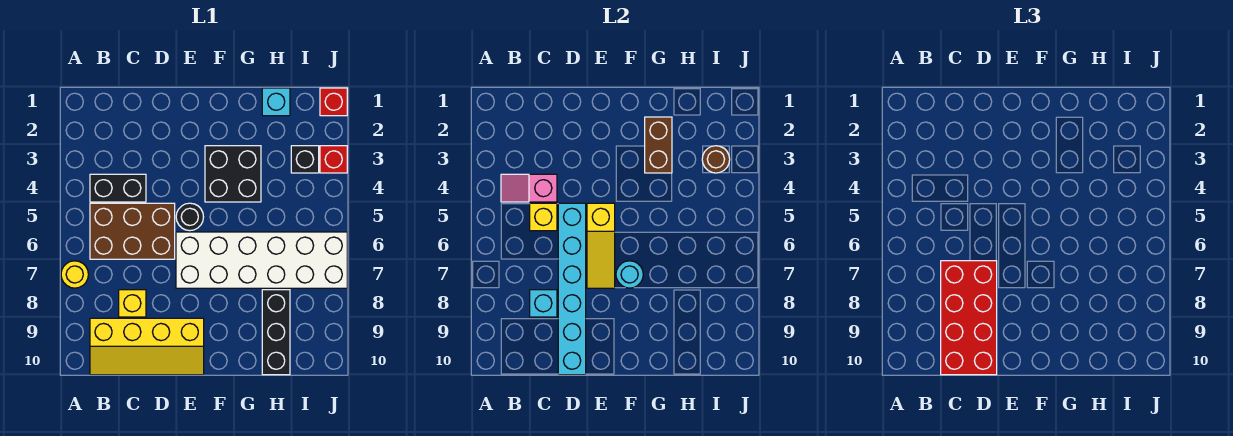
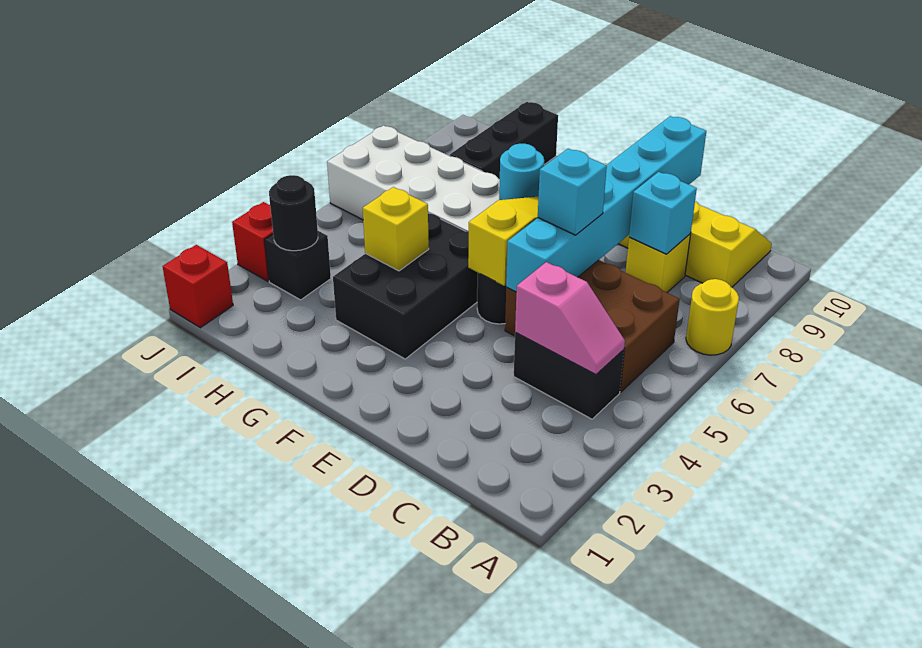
yellow brick C5 level 2 -> yellow brick G4 level 2
red brick C7:D10 level 3 -> none
black brick F3:G4 level 1 -> black brick F3:G5 level 1
brown brick G2:G3 level 2 -> none
cyan brick H1 level 1 -> cyan brick D6 level 3
brown round brick I3 level 2 -> black round brick I3 level 2

